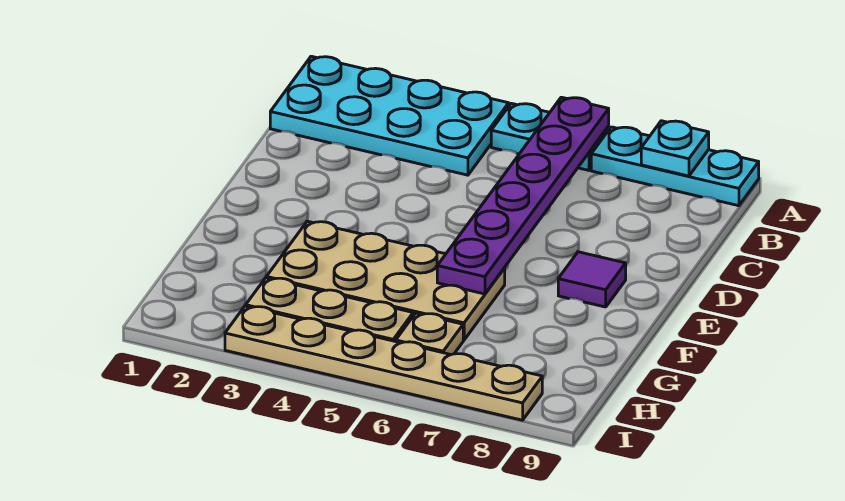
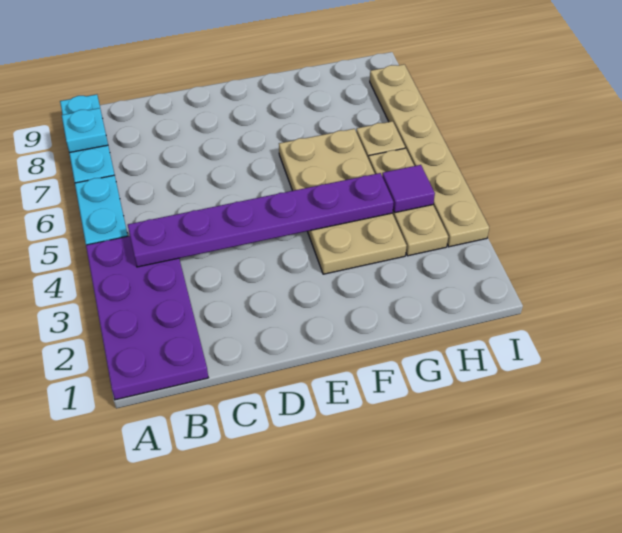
cyan plate A1:B4 level 1 -> purple plate A1:B4 level 1
purple plate A6:F6 level 2 -> purple plate B4:G4 level 2
purple tile E8 level 1 -> purple tile H4 level 2

